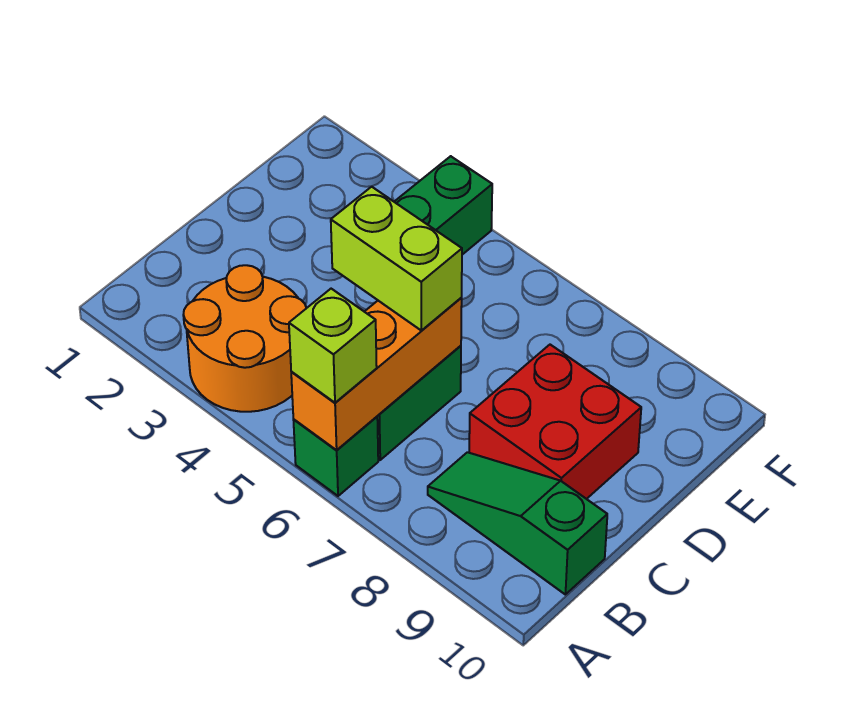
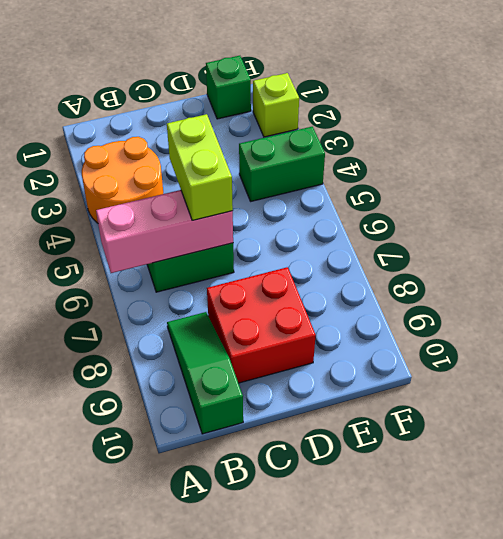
green brick A6 level 1 -> green brick E1 level 1
orange brick A6:C6 level 2 -> pink brick A6:C6 level 2
lime brick A6 level 3 -> lime brick F2 level 1

